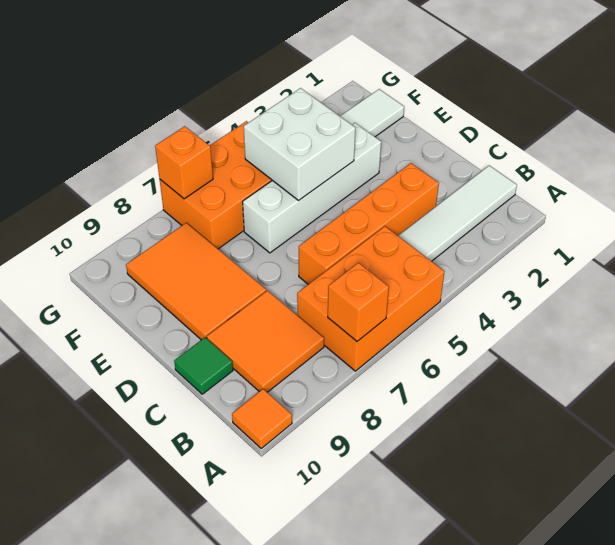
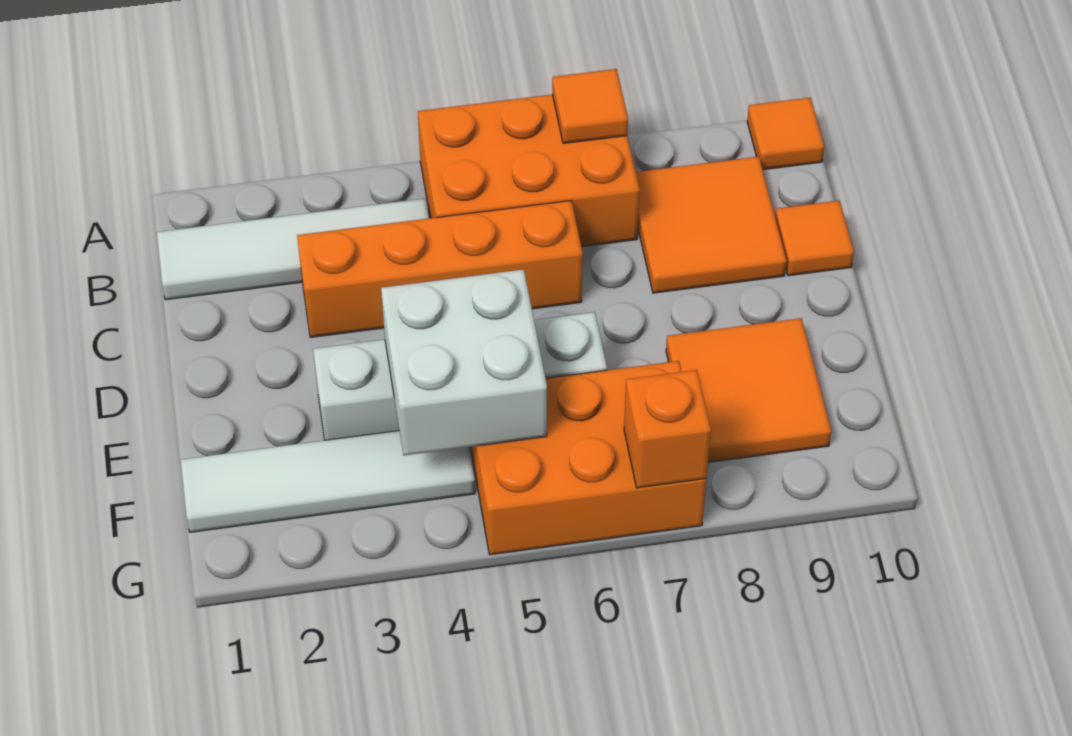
orange brick A7 level 2 -> orange tile A7 level 2
green tile C10 level 1 -> orange tile C10 level 1
orange tile D8:F9 level 1 -> orange tile E8:F9 level 1

